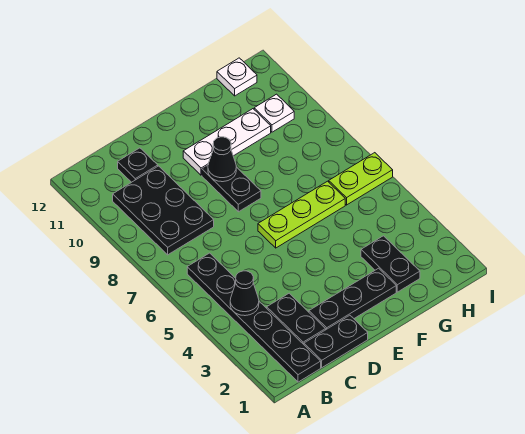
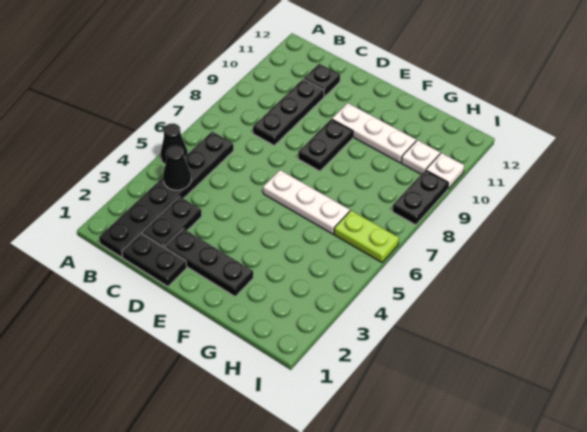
black plate B8:C10 level 1 -> black plate C8:C10 level 1
lime plate E6:G6 level 1 -> white plate E6:G6 level 1
black cone E9 level 2 -> black cone A5 level 1
black plate G2:G3 level 1 -> black plate I8:I9 level 1
white plate H12 level 1 -> white plate I10 level 1

